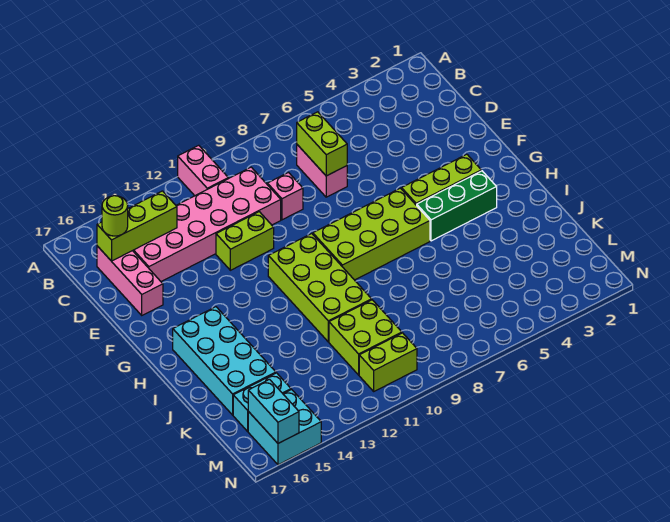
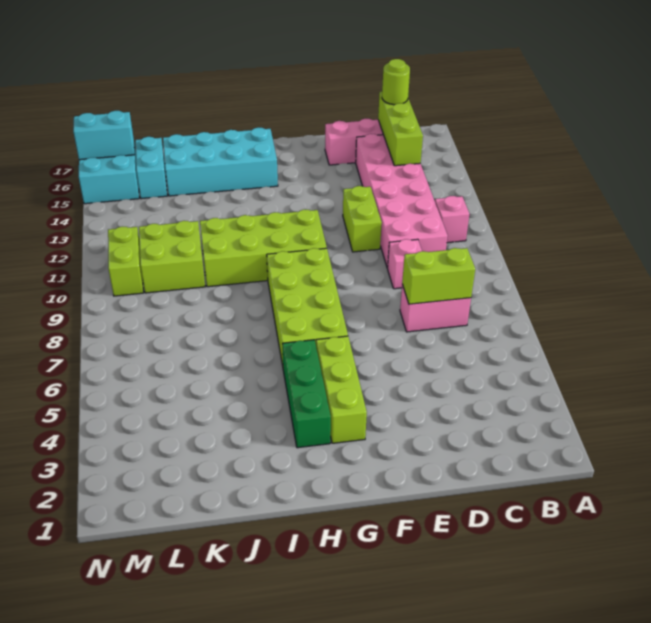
pink brick A11:B11 level 1 -> pink brick B11 level 1

